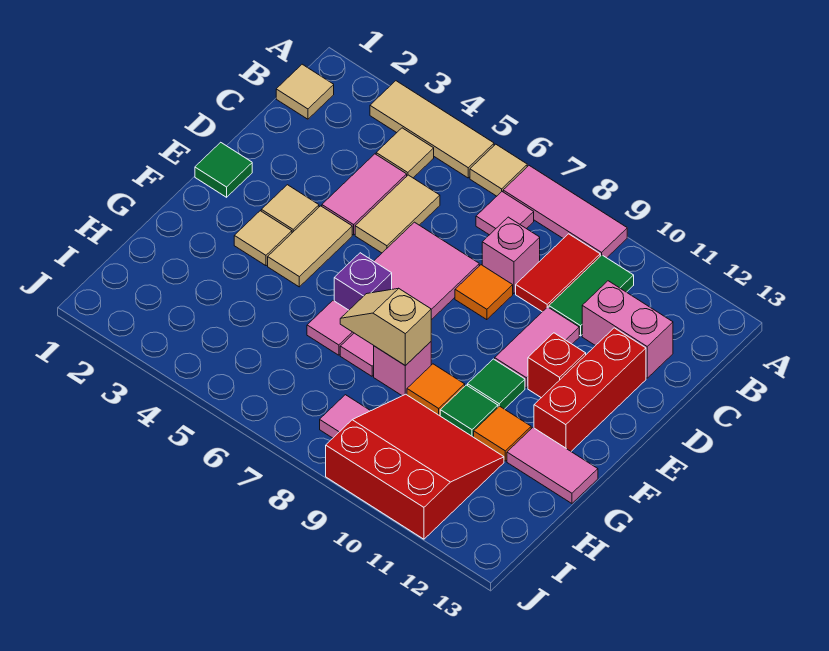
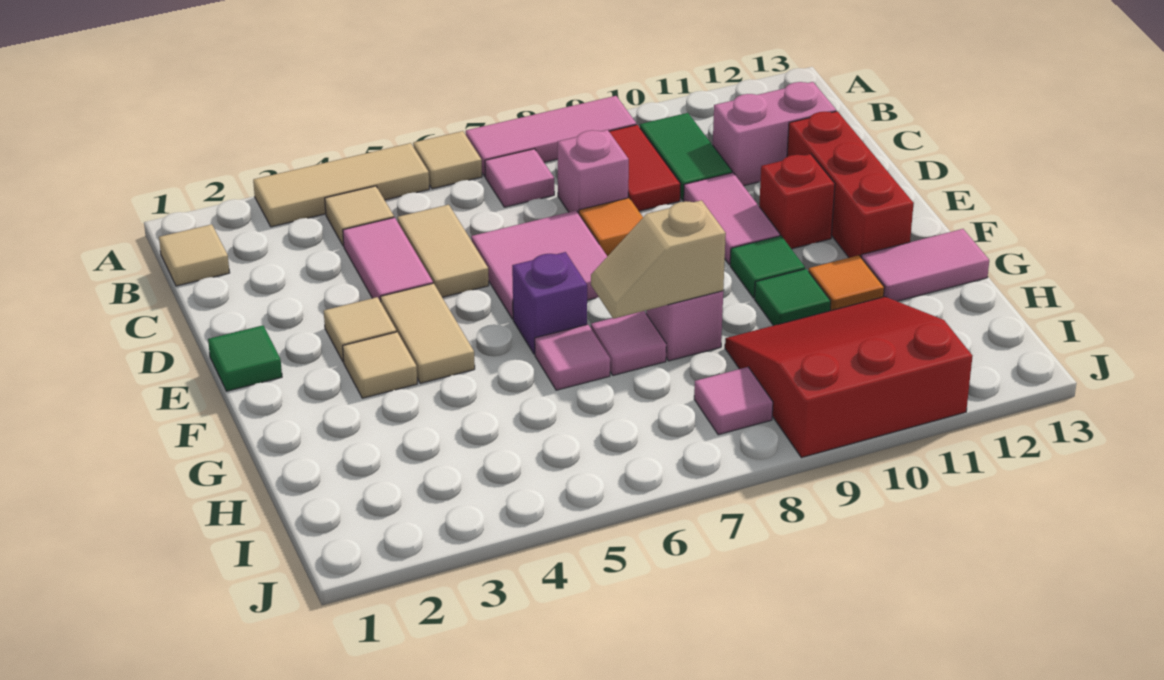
orange tile G9 level 1 -> none

